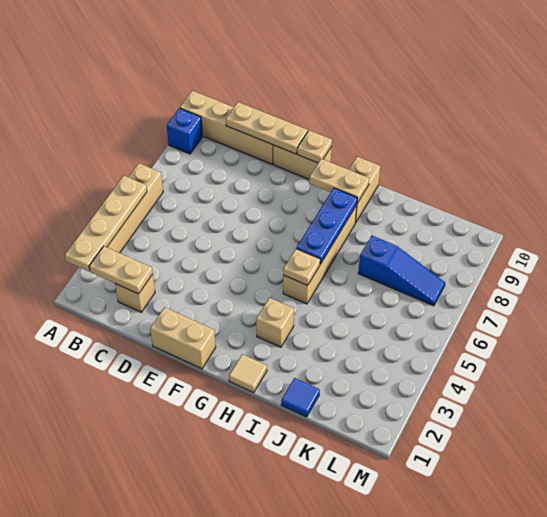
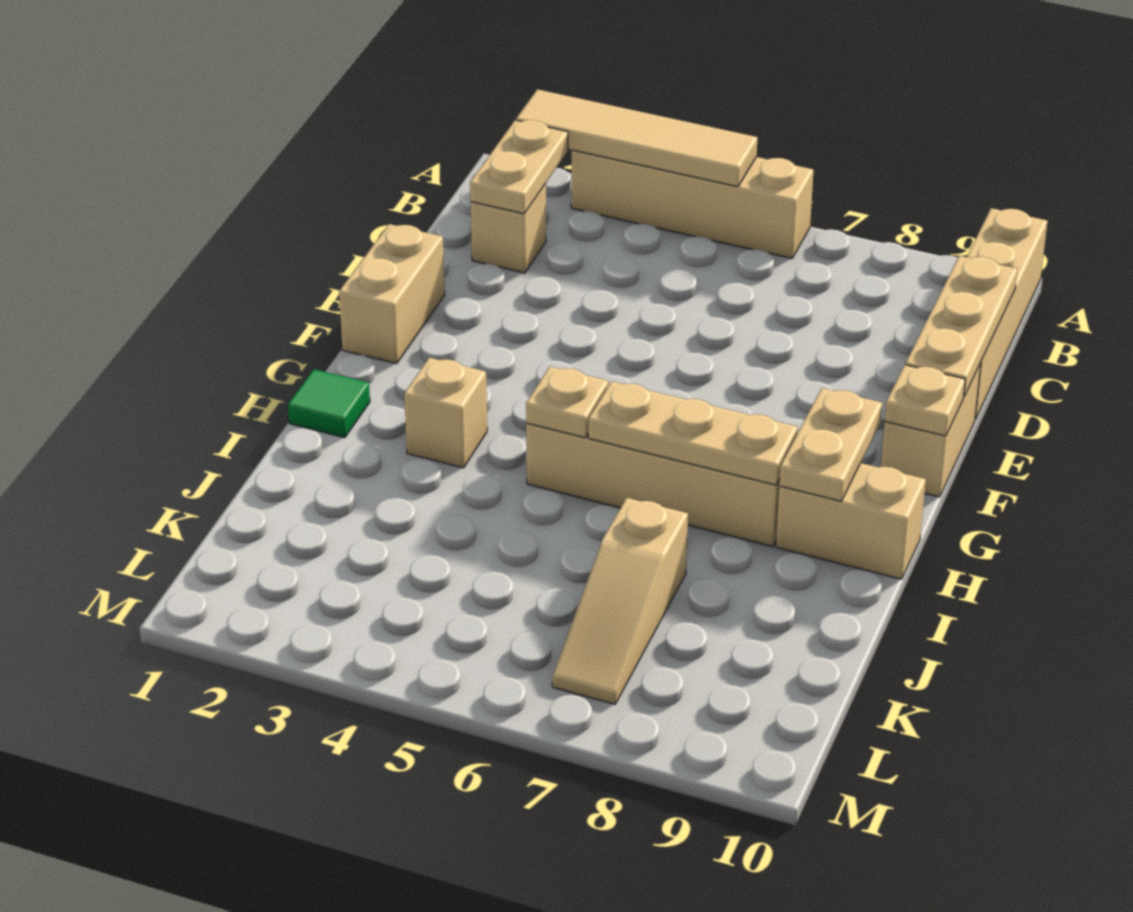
tan plate A2:A5 level 2 -> tan tile A2:A5 level 2
blue brick A9 level 1 -> none
tan tile H1 level 1 -> green tile H1 level 1
blue plate H6:H8 level 2 -> tan plate H6:H8 level 2
blue tile J1 level 1 -> none
blue slope J7:L7 level 1 top J -> tan slope J7:L7 level 1 top J

